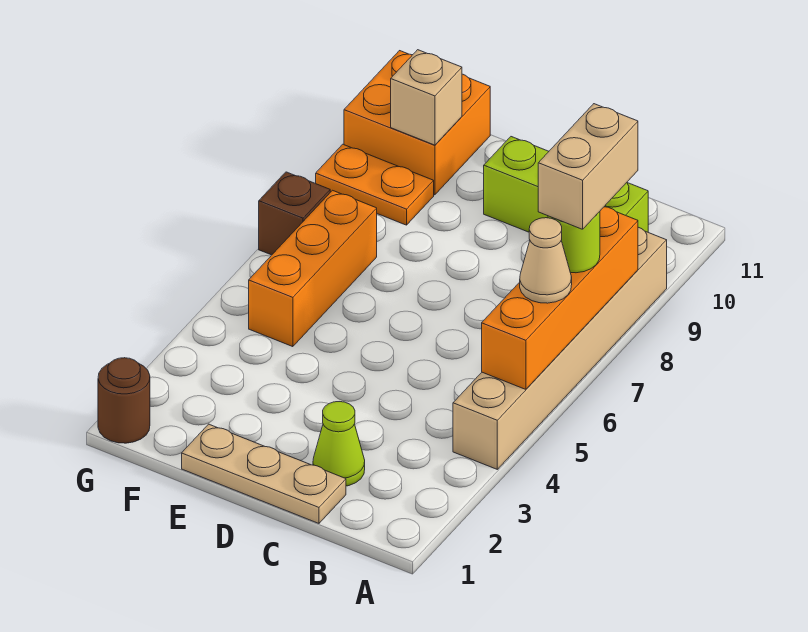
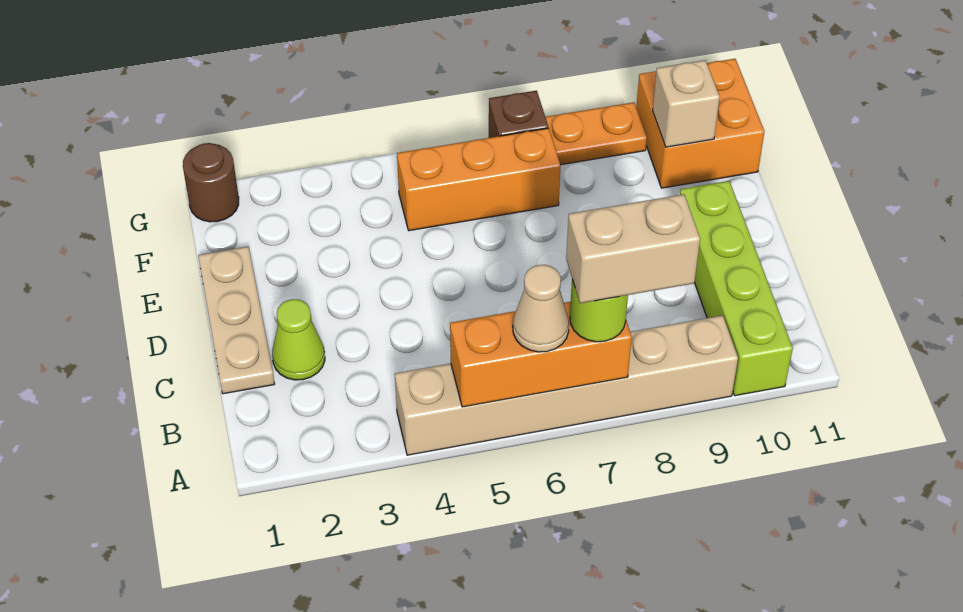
orange brick A5:A8 level 2 -> orange brick A5:A7 level 2
lime brick B10:D10 level 1 -> lime brick A10:D10 level 1
orange plate F9:G9 level 1 -> orange plate G8:G9 level 1

